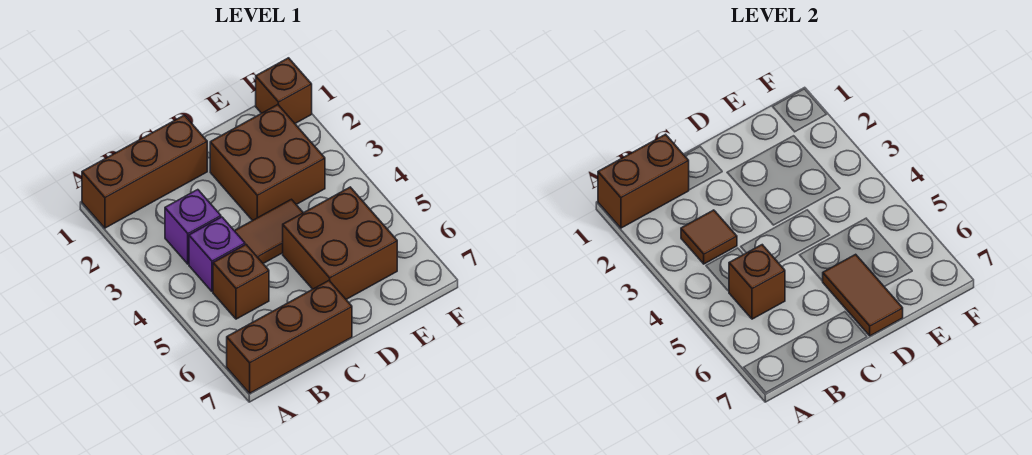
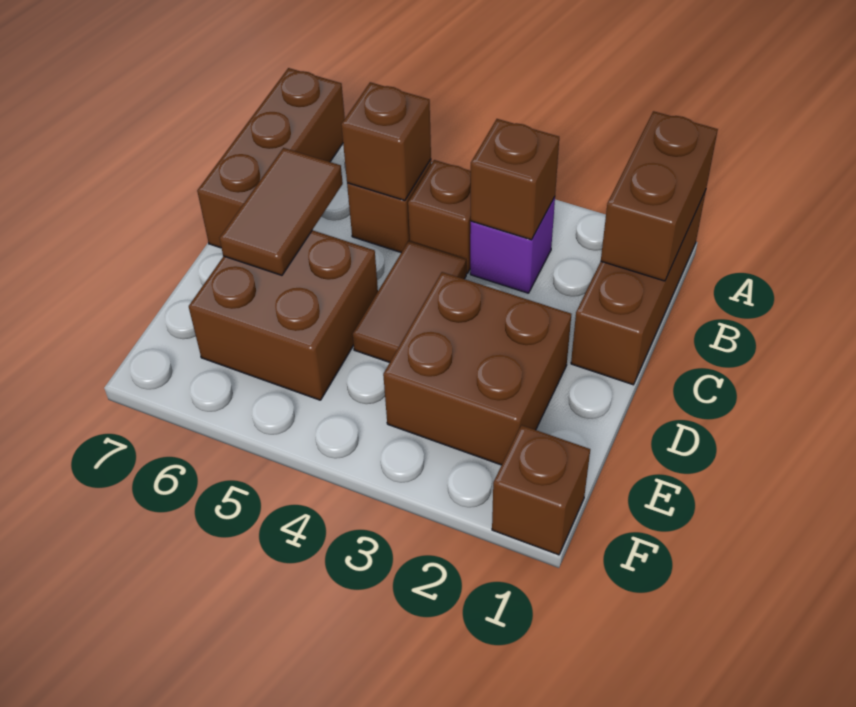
brown tile B3 level 2 -> brown brick B3 level 2
purple brick B4 level 1 -> brown brick B4 level 1
brown tile D6:D7 level 2 -> brown tile C6:D6 level 2

